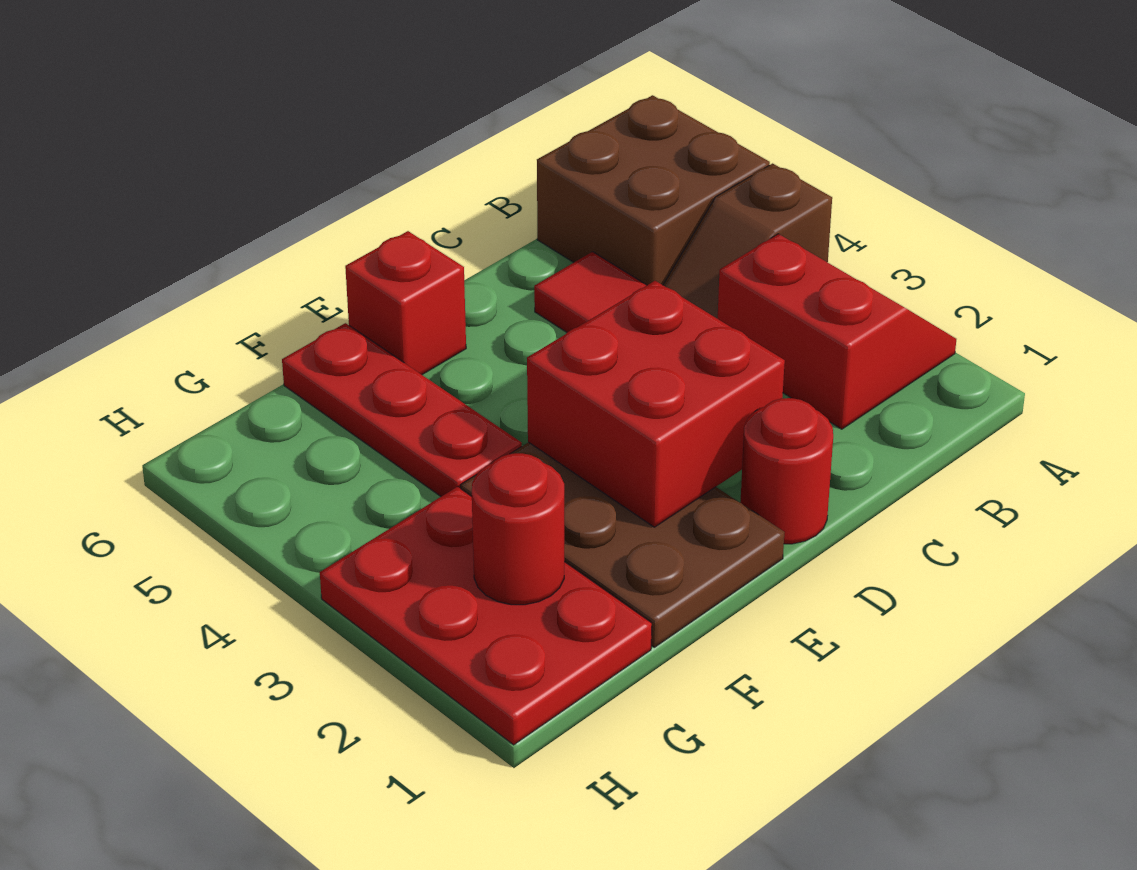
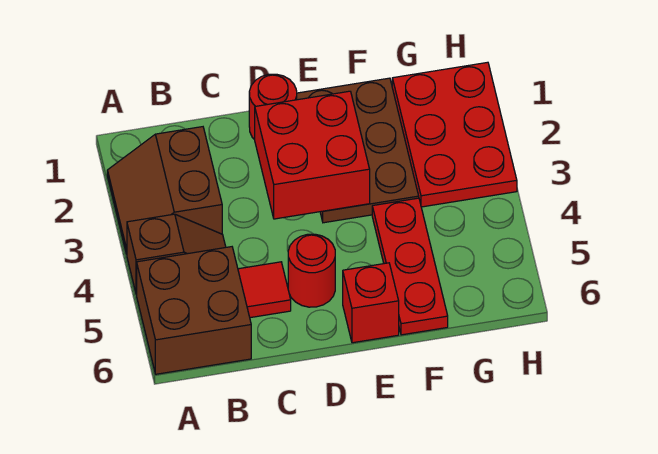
red slope A2:B3 level 1 top B -> brown slope A2:B3 level 1 top B
red round brick G2 level 2 -> red round brick D5 level 1

